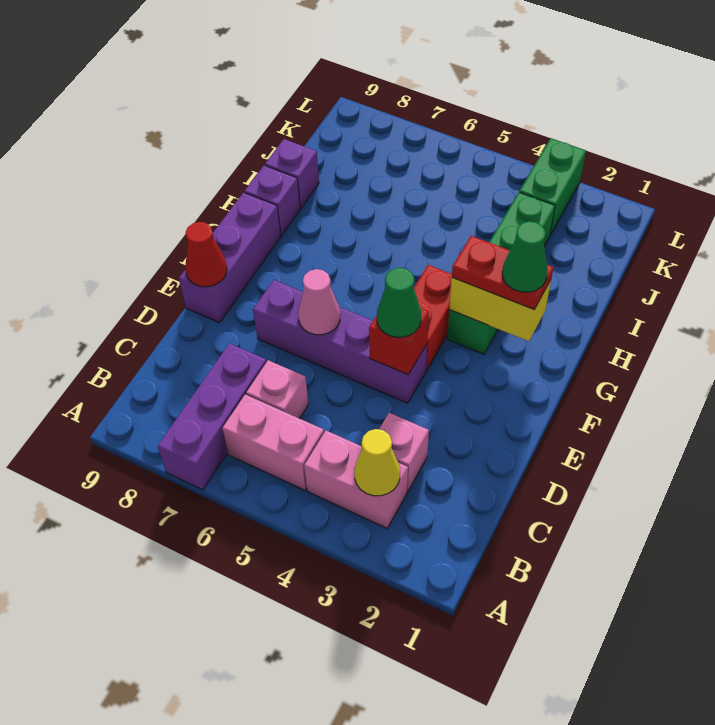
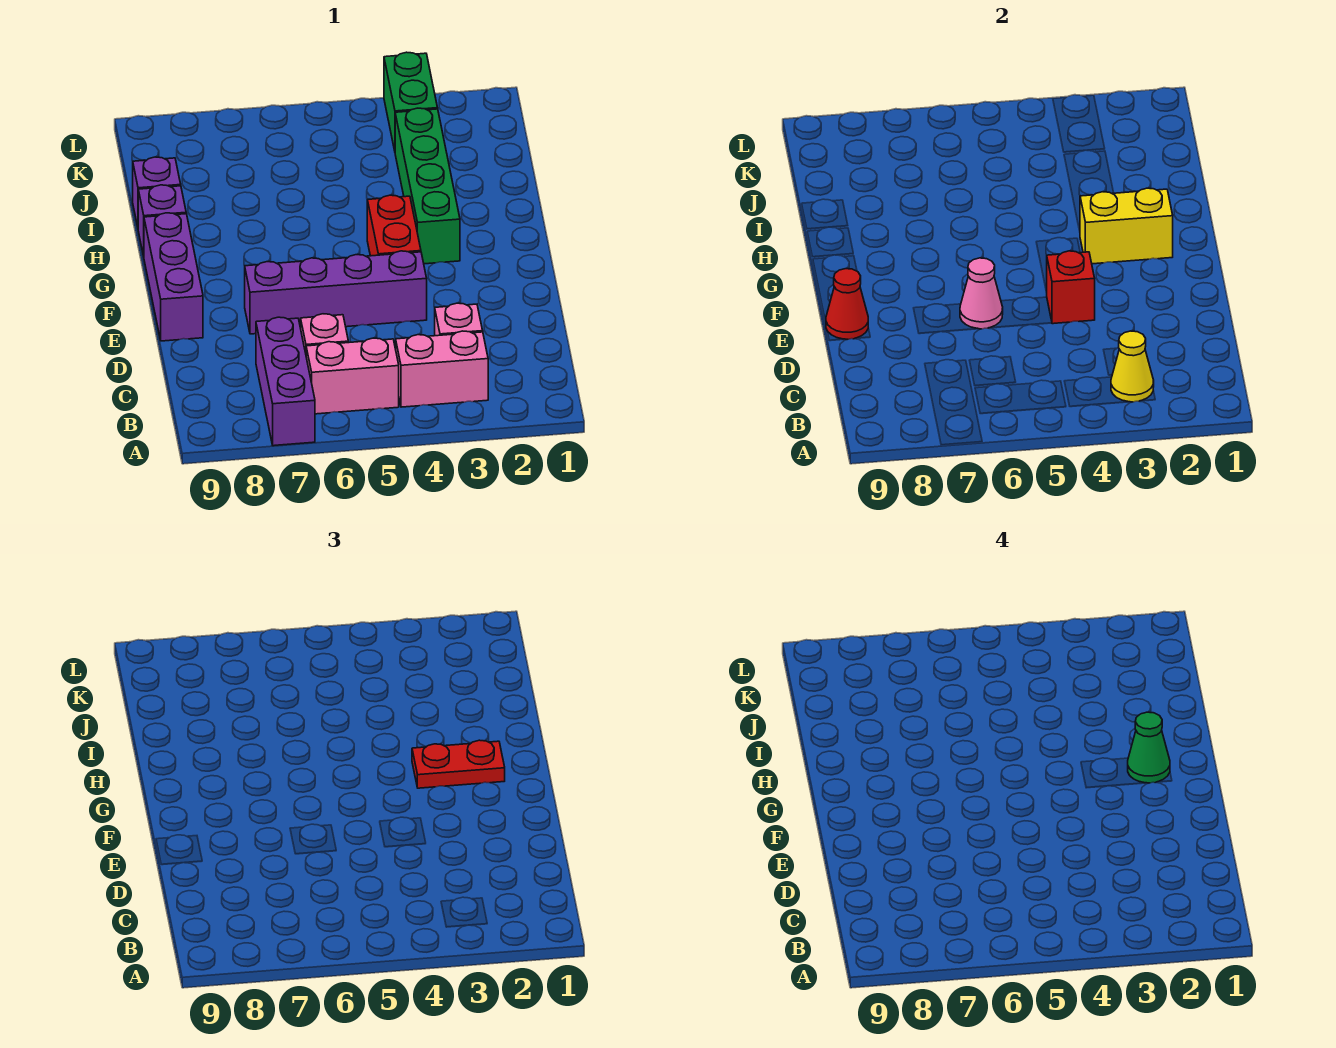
green cone E4 level 3 -> none

